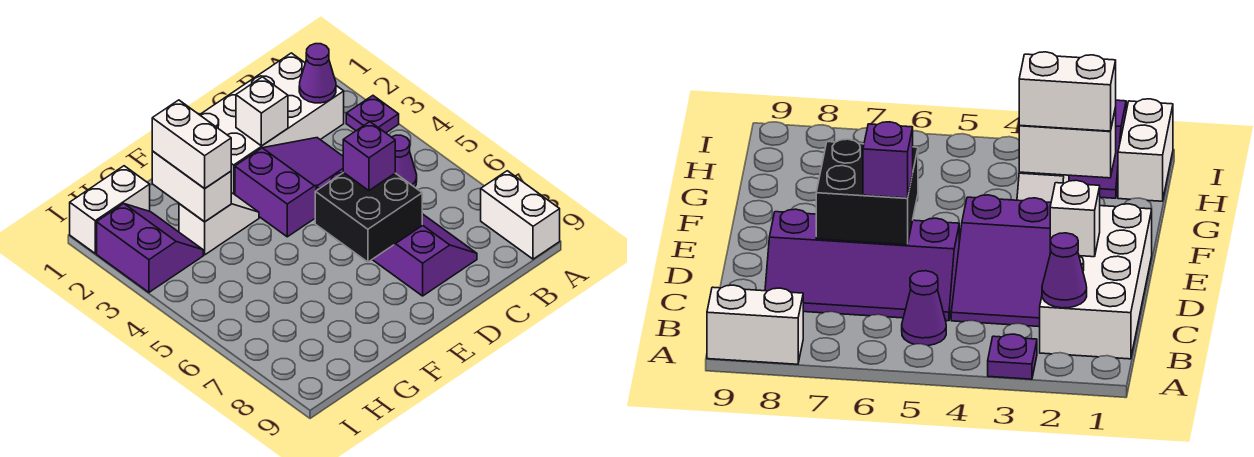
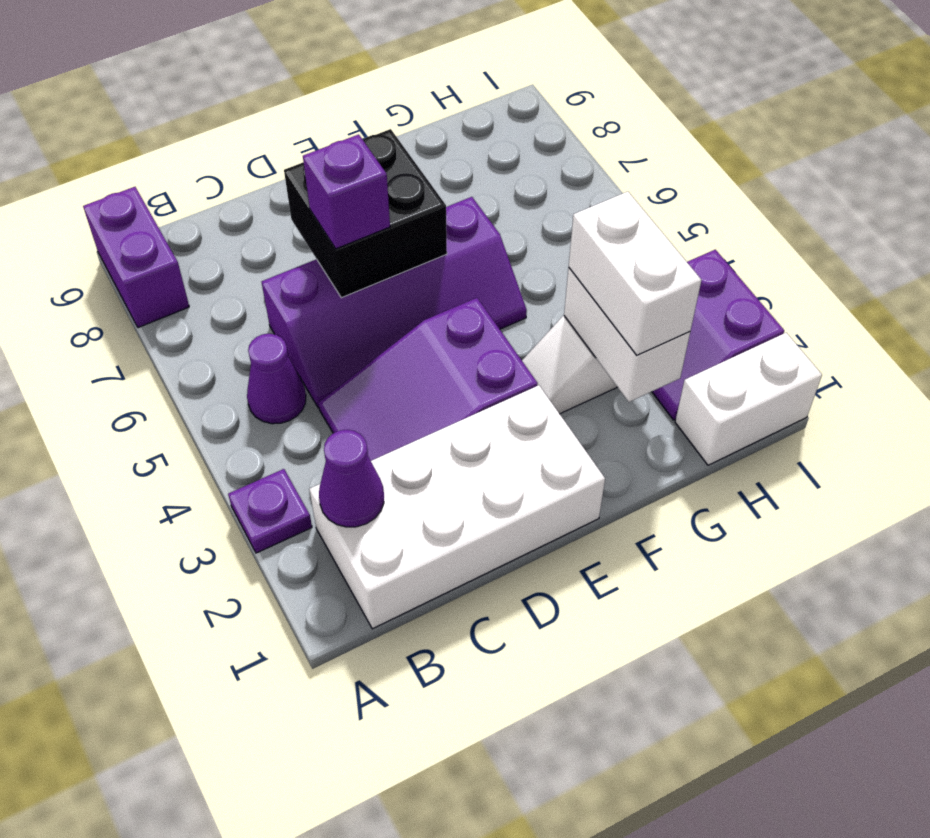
white brick A8:A9 level 1 -> purple brick A8:A9 level 1
purple slope C5:D8 level 1 top D -> purple slope C5:F6 level 1 top 6
white brick D2 level 2 -> none

